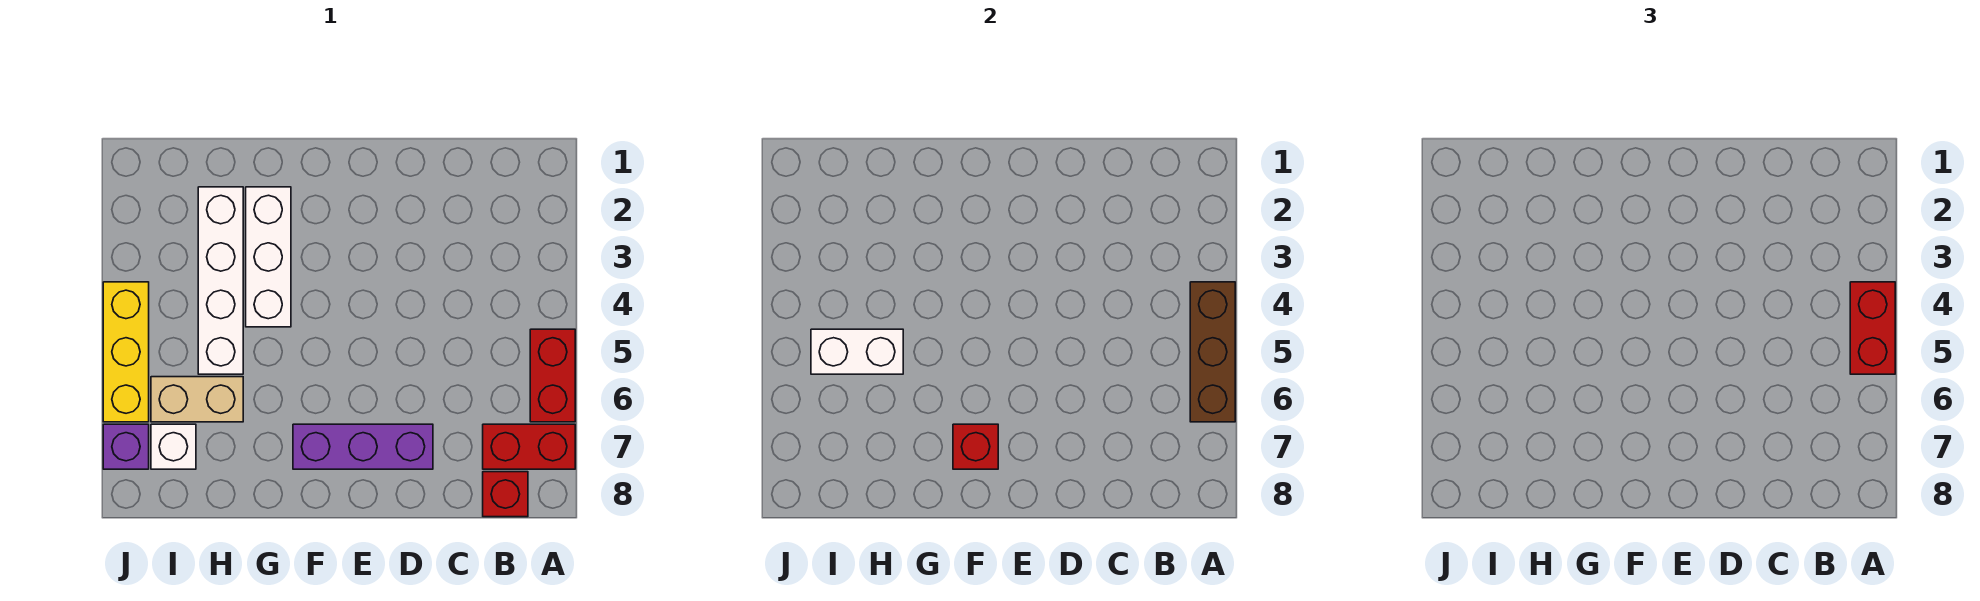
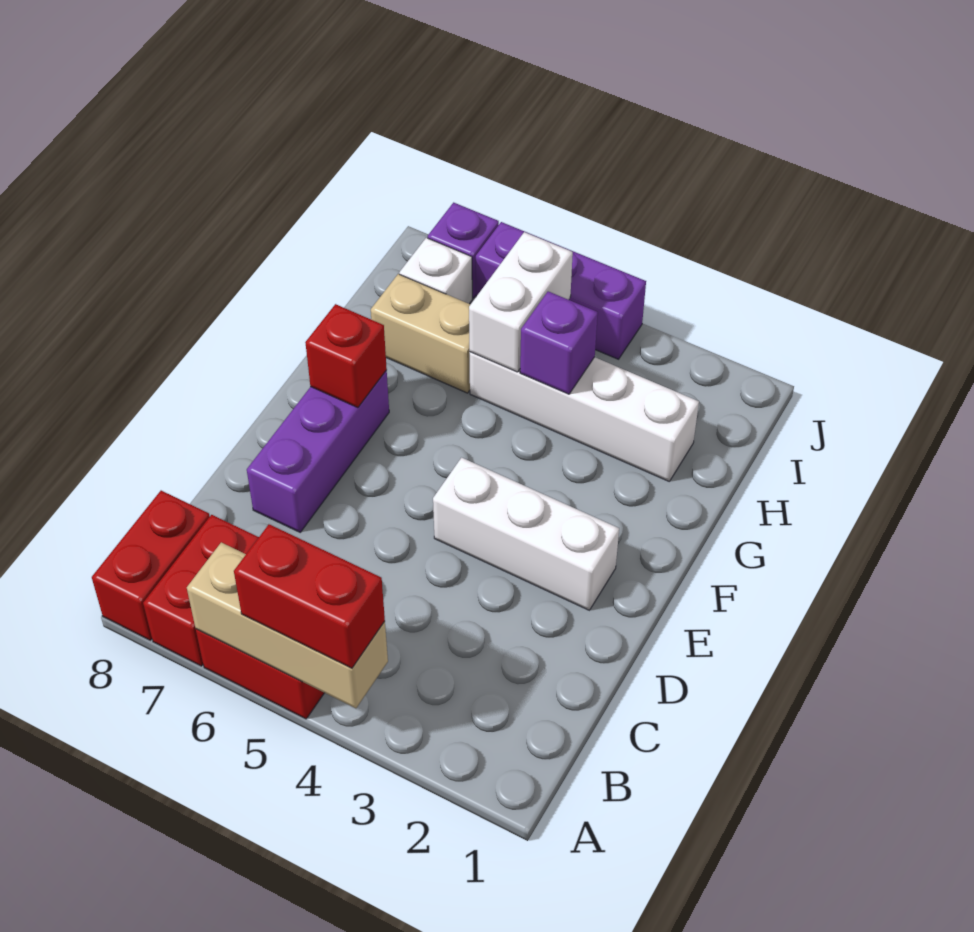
brown brick A4:A6 level 2 -> tan brick A4:A6 level 2
red brick B8 level 1 -> red brick A8:B8 level 1
white brick G2:G4 level 1 -> white brick E2:E4 level 1
none -> purple brick H4 level 2
tan brick H6:I6 level 1 -> tan brick H6:H7 level 1
yellow brick J4:J6 level 1 -> purple brick J4:J6 level 1

